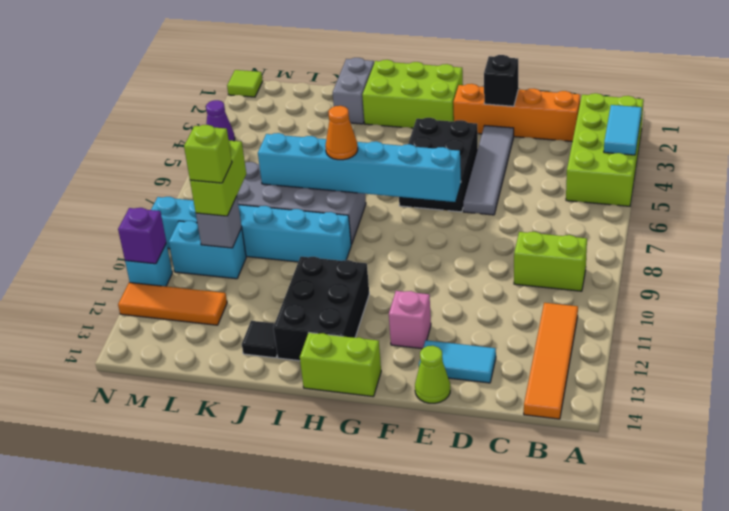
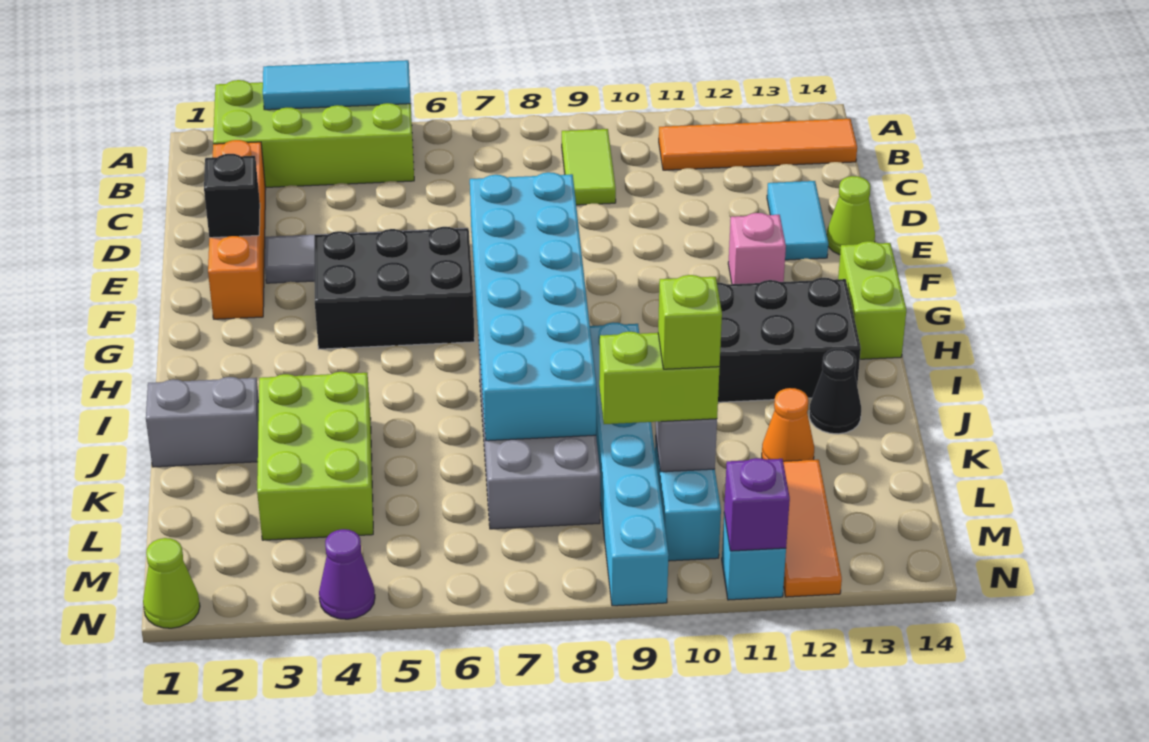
cyan tile A3:A4 level 2 -> cyan tile A3:A5 level 2
lime brick B9:C9 level 1 -> lime tile B9:C9 level 1
cyan brick F7:K7 level 2 -> cyan brick F7:K8 level 2
lime brick G1:I2 level 1 -> lime brick J3:L4 level 1
orange cone I7 level 3 -> orange cone K12 level 1
black tile J13 level 1 -> black cone J13 level 1
lime tile N1 level 1 -> lime cone N1 level 1

